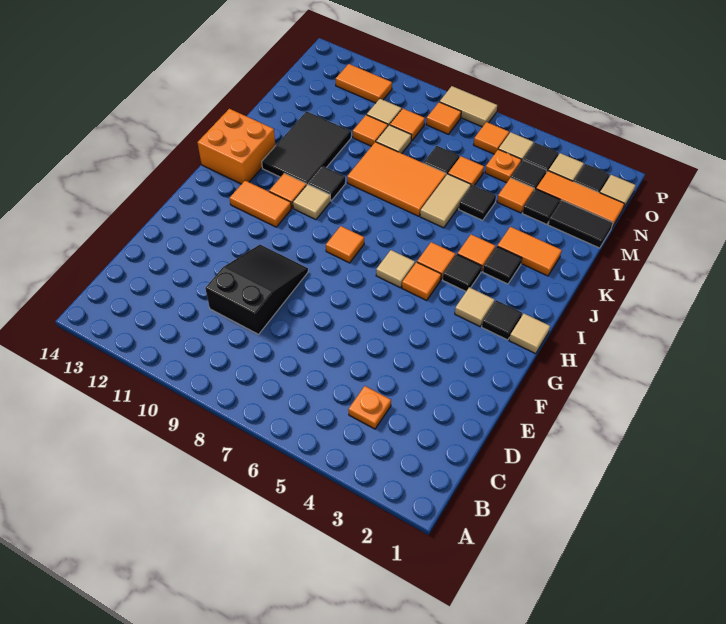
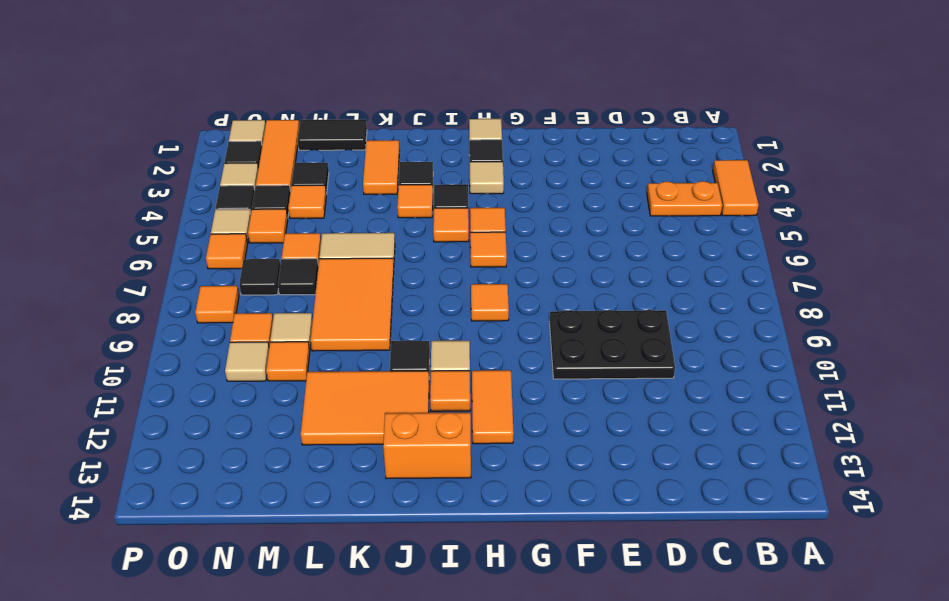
orange plate C4 level 1 -> orange plate B4:C4 level 1
black slope D9:F10 level 1 top D -> black plate D9:F10 level 1
tan tile H6 level 1 -> orange tile H6 level 1
orange brick I13:J14 level 1 -> orange brick I13:J13 level 1
black tile J11:L12 level 1 -> orange tile J11:L12 level 1
black tile L5 level 1 -> black tile N7 level 1
black tile M1:M2 level 1 -> black tile L1:M1 level 1
orange plate N5 level 1 -> orange tile N5 level 1
orange tile O11:O12 level 1 -> orange tile A3:A4 level 1
tan tile P7:P8 level 1 -> none

